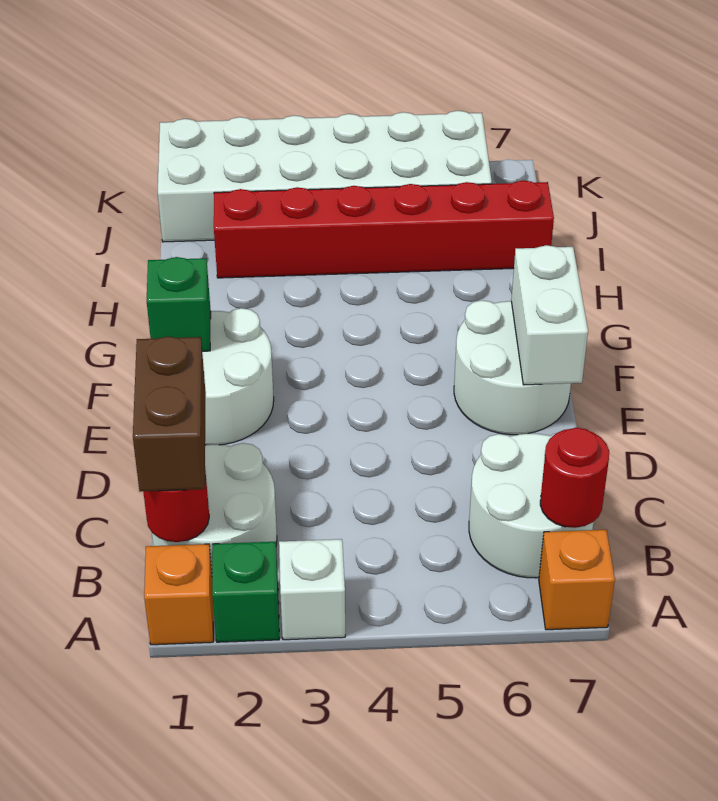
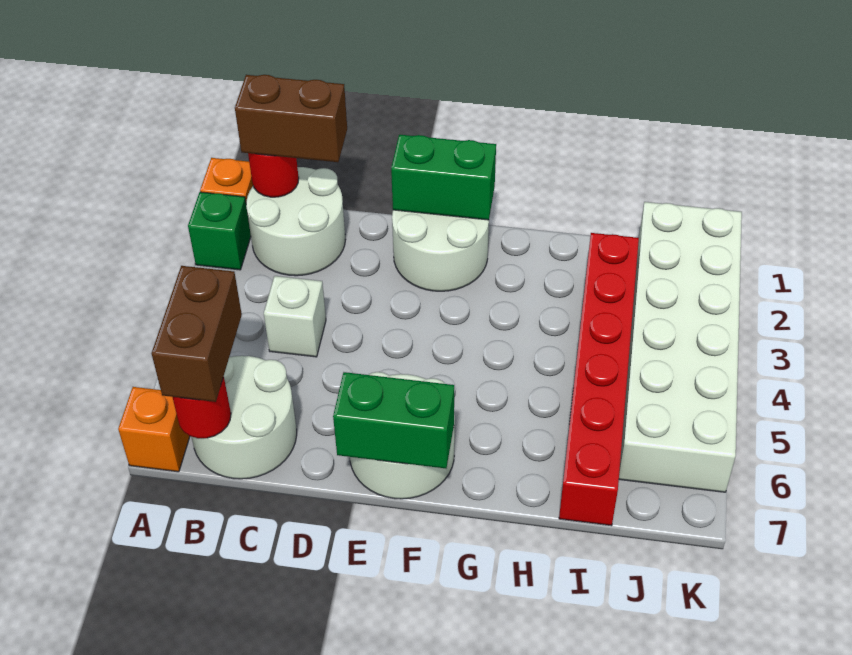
white brick A3 level 1 -> white brick C4 level 1
none -> brown brick B6:B7 level 3
white brick E7:F7 level 2 -> green brick E7:F7 level 2
green brick F1 level 2 -> green brick E1:F1 level 2

